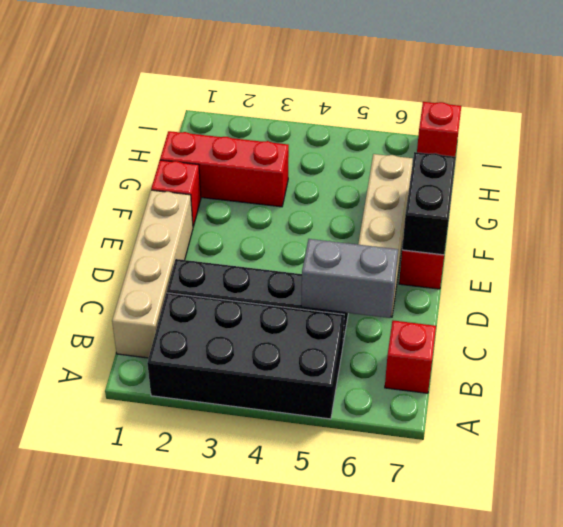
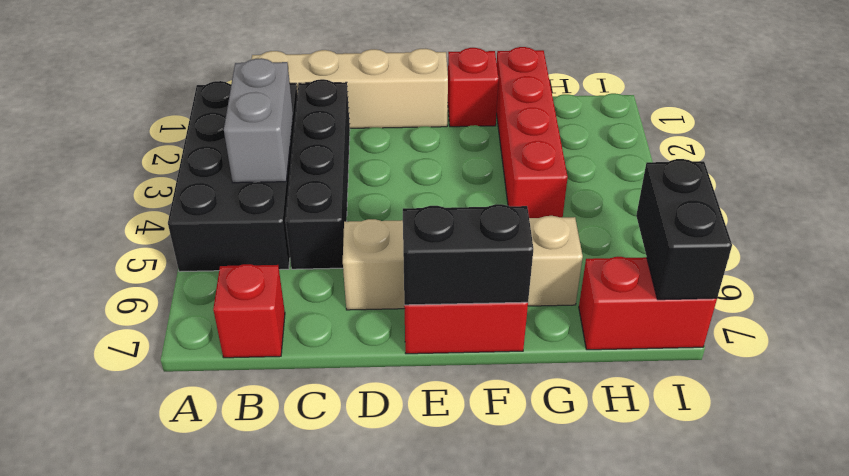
grey brick C5:C6 level 2 -> grey brick B3:B4 level 2
red brick G1:G3 level 1 -> red brick G1:G4 level 1
none -> black brick I6:I7 level 2
red brick I7 level 1 -> red brick H7:I7 level 1

